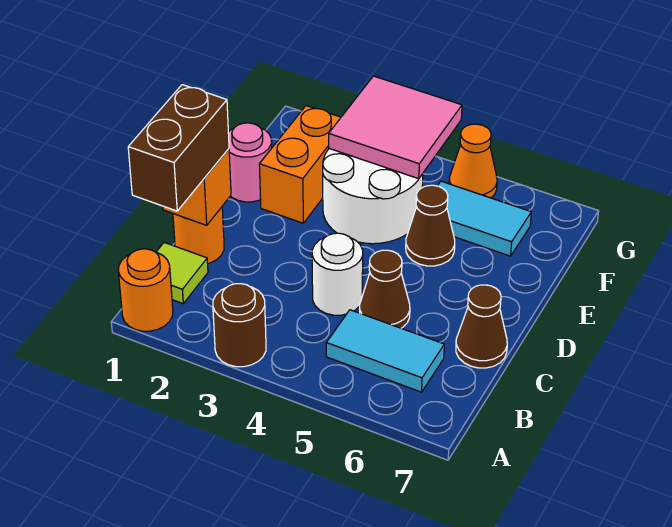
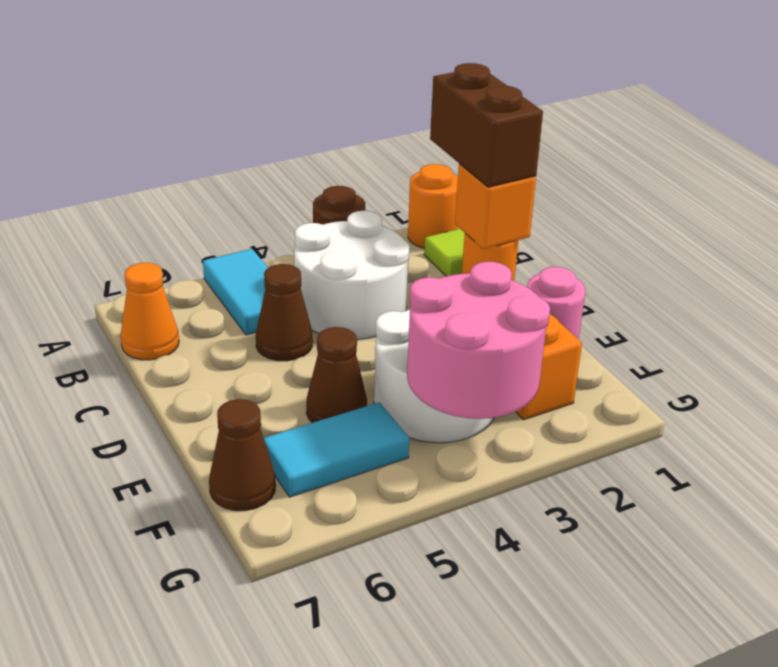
cyan tile B5:B6 level 1 -> cyan tile A5:B5 level 1
white round brick C4 level 1 -> white round brick B3:C4 level 1
brown cone C7 level 1 -> brown cone F7 level 1
pink tile F3:G4 level 2 -> pink round brick F3:G4 level 2
orange cone G5 level 1 -> orange cone B7 level 1

